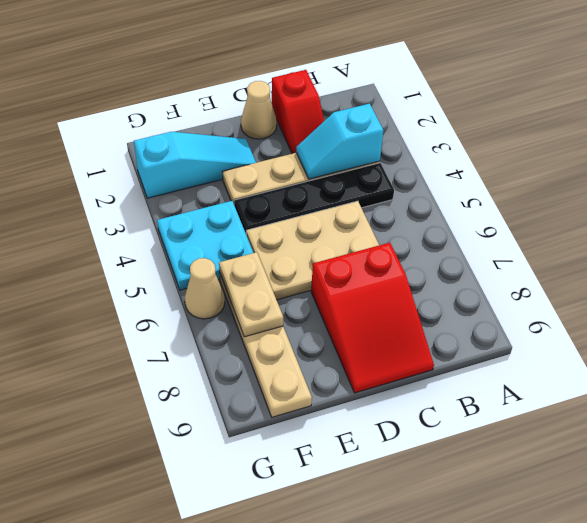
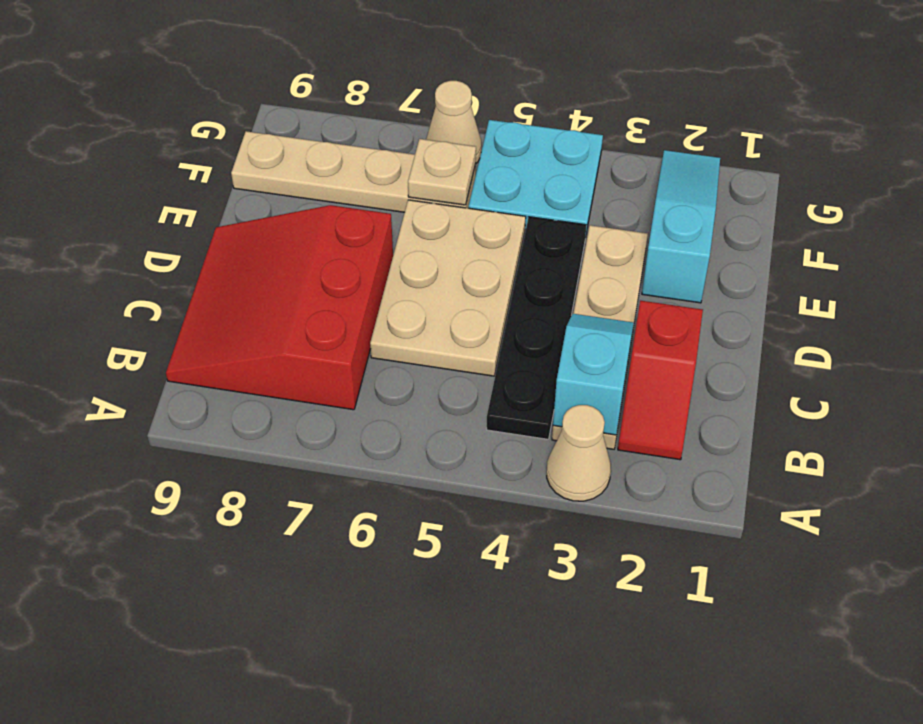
red slope C1:C2 level 1 top 1 -> red slope B2:C2 level 1 top C
red slope C7:D9 level 1 top 7 -> red slope B7:D9 level 1 top 7
tan cone D1 level 1 -> tan cone A3 level 1
cyan slope E2:G2 level 1 top G -> cyan slope E2:G2 level 1 top E
tan plate F6:F7 level 2 -> tan plate F6 level 2

